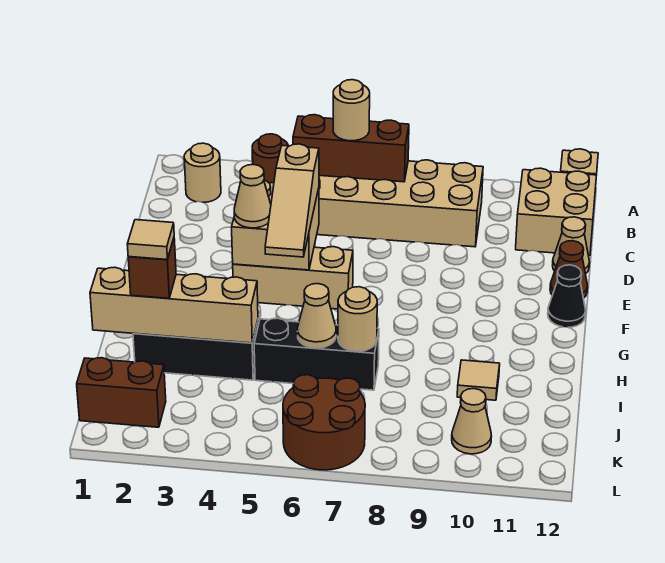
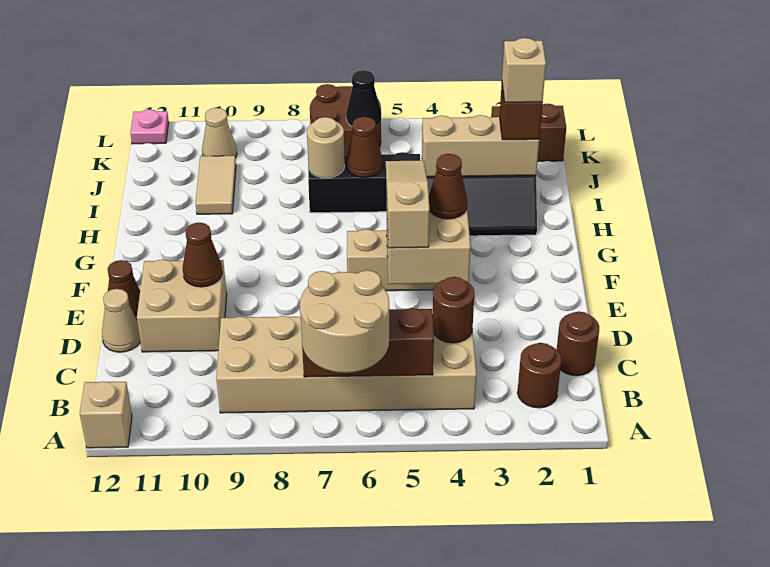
tan round brick B2 level 1 -> brown round brick B2 level 1
tan round brick B6 level 3 -> tan round brick A6:B7 level 3
tan brick B11:C12 level 1 -> tan brick D10:E11 level 1
none -> brown round brick C1 level 1
none -> brown cone E10 level 2
tan cone F4 level 3 -> brown cone F4 level 3
black cone F12 level 1 -> black cone K6 level 2
tan brick I1:I4 level 2 -> tan brick I2:I4 level 2
tan tile I2 level 4 -> tan brick I2 level 4
tan cone I6 level 2 -> brown cone I6 level 2
tan tile I10 level 1 -> tan tile I10:J10 level 1
none -> pink plate L12 level 1

